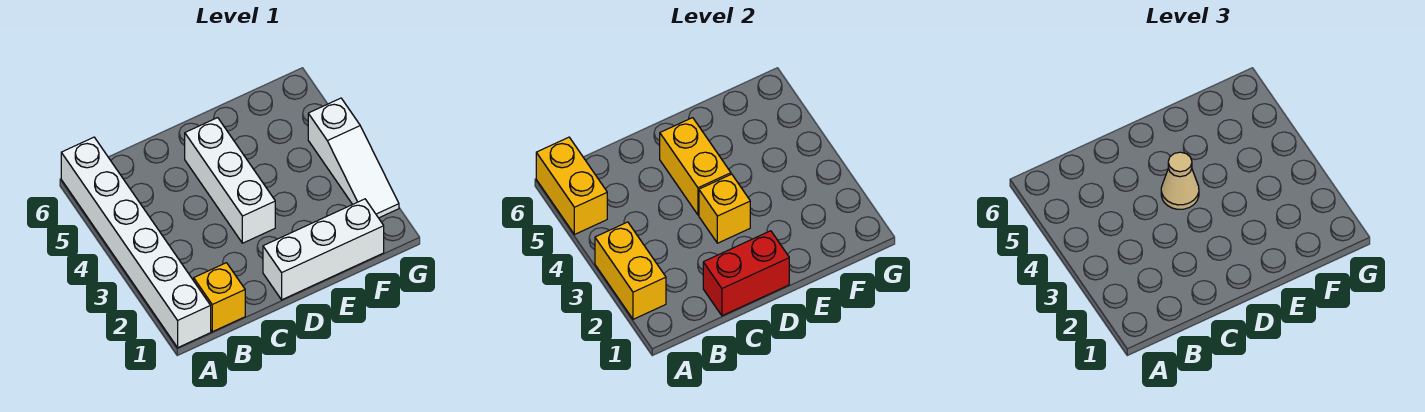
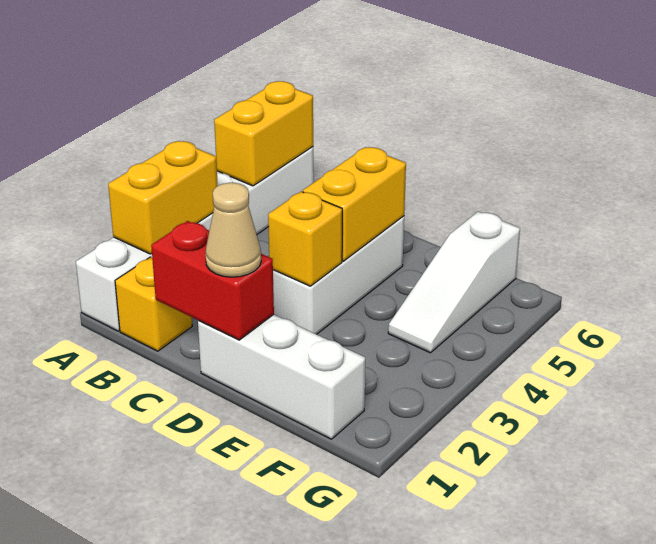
tan cone D4 level 3 -> tan cone D1 level 3
white slope G2:G4 level 1 top 4 -> white slope F4:F6 level 1 top 6

